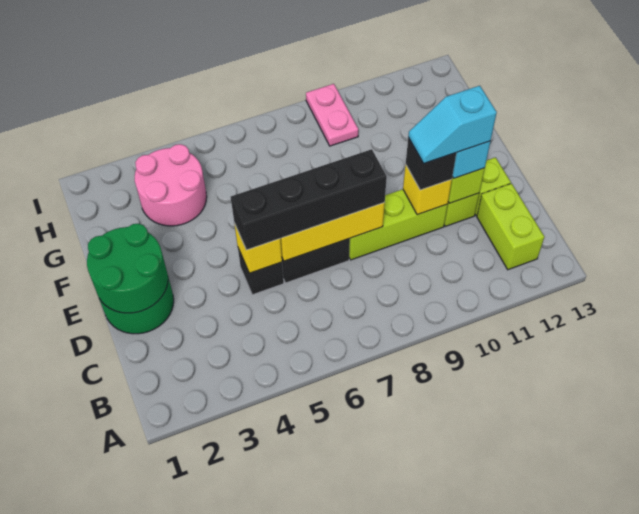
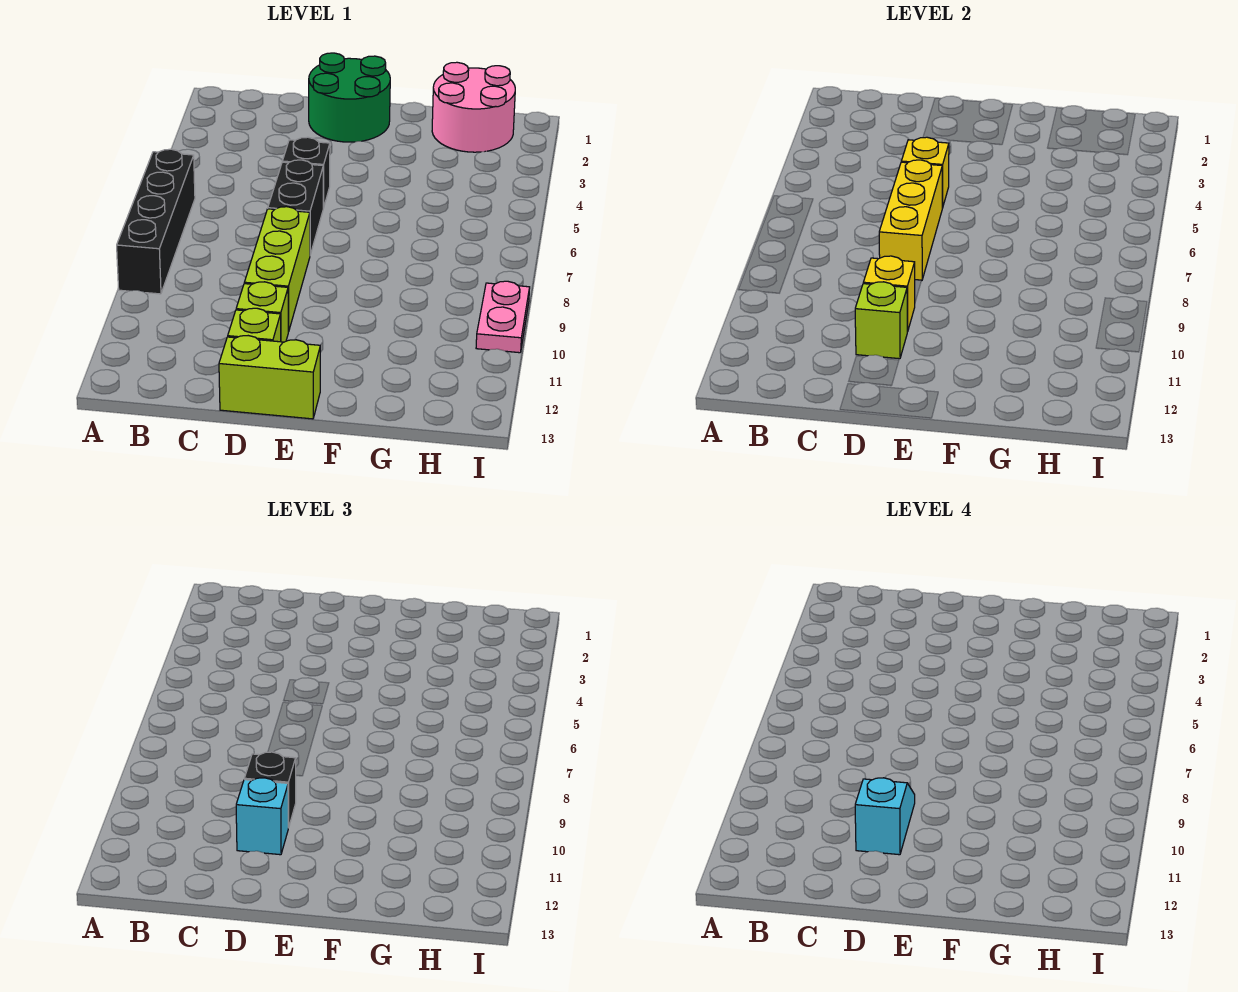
lime brick B12:C12 level 1 -> lime brick D13:E13 level 1
green round brick D1:E2 level 2 -> none
black brick D5:D8 level 3 -> black brick A6:A9 level 1
pink round brick G3:H4 level 1 -> pink round brick G1:H2 level 1
pink plate H9:I9 level 1 -> pink plate I9:I10 level 1

